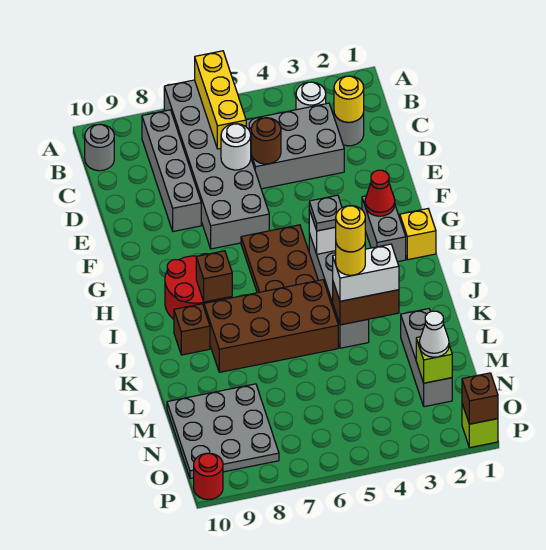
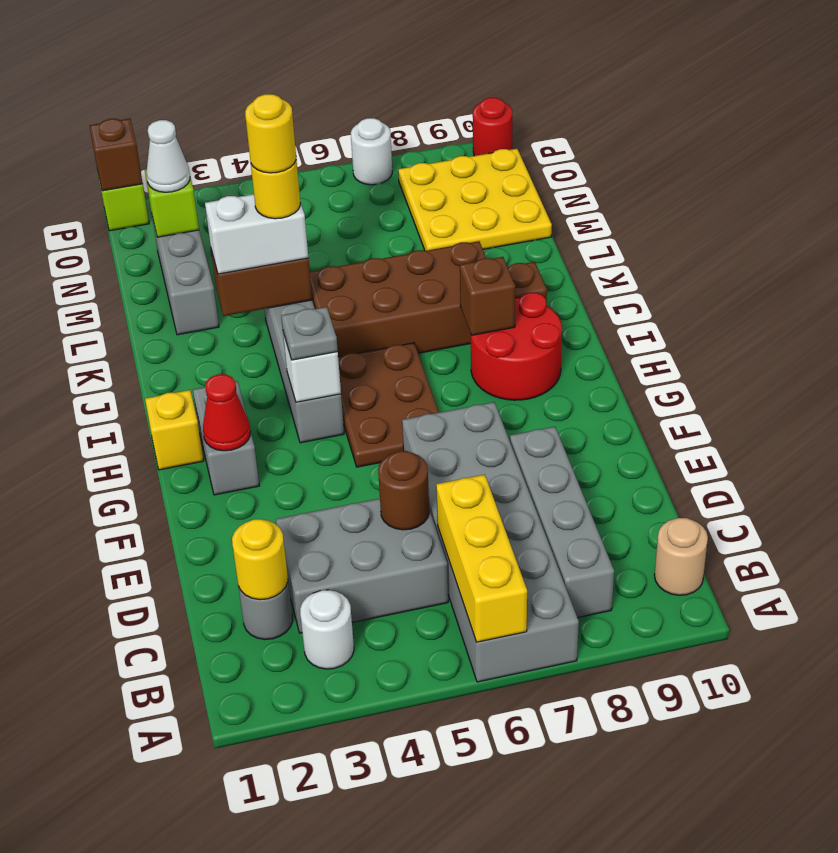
grey round brick B10 level 1 -> tan round brick B10 level 1
white round brick D6 level 2 -> white round brick P7 level 1
grey plate M8:O10 level 1 -> yellow plate M8:O10 level 1

